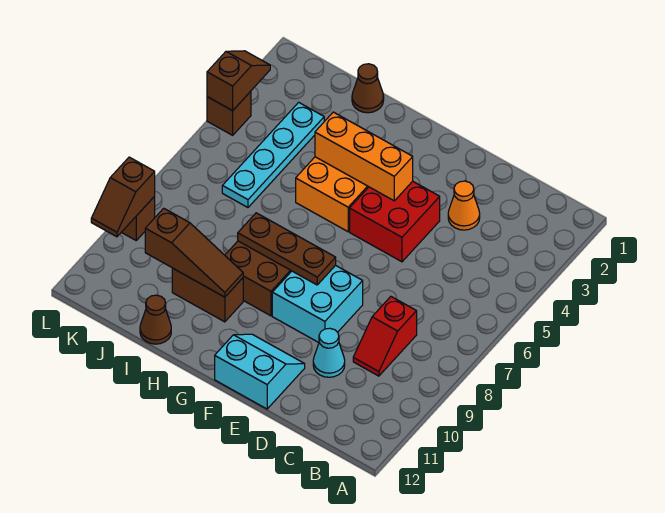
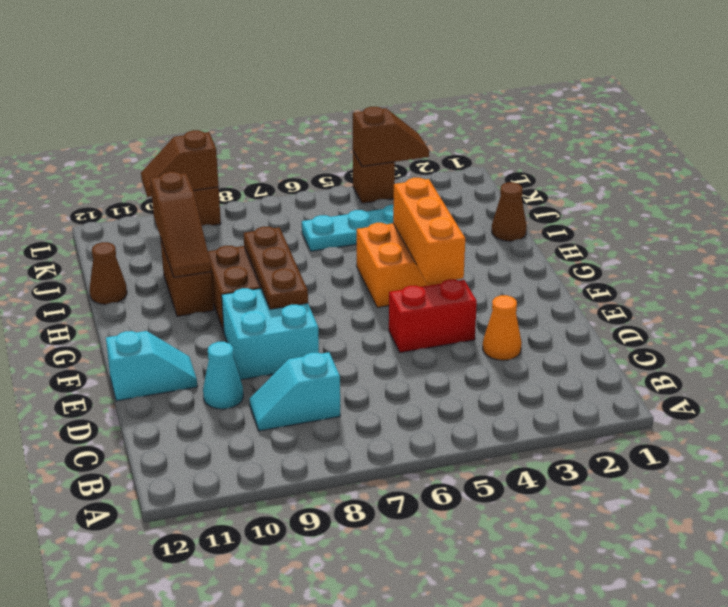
red slope C8:C9 level 1 top 8 -> cyan slope C8:C9 level 1 top 8
red brick E4:F5 level 1 -> red brick E4:E5 level 1
cyan slope E11:F12 level 1 top 12 -> cyan slope E11:E12 level 1 top 12

